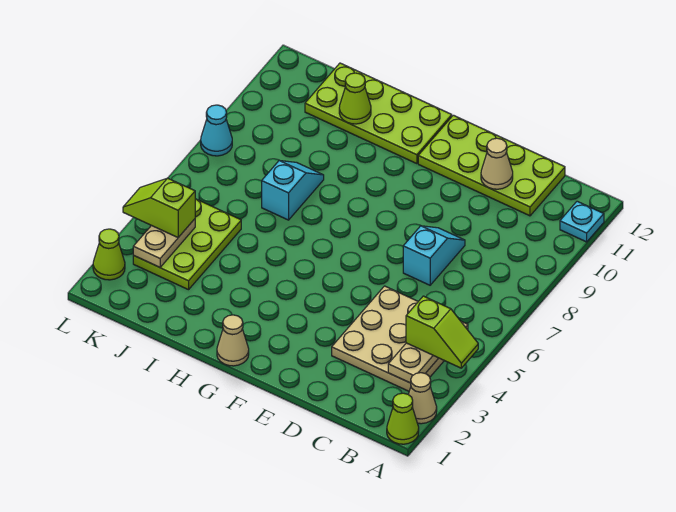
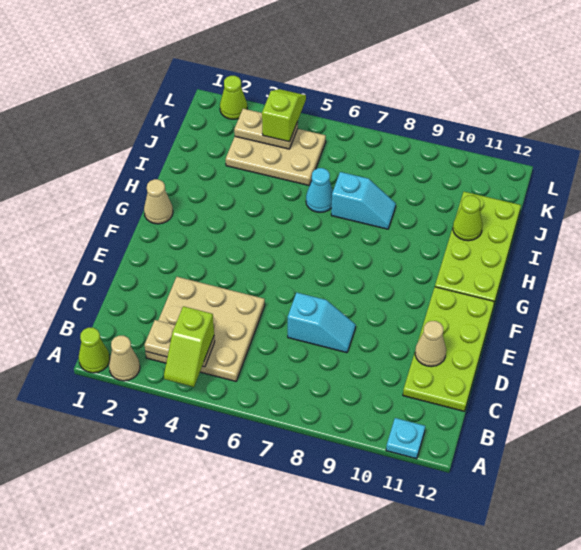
lime plate J3:K5 level 1 -> tan plate J3:K5 level 1
cyan cone L8 level 1 -> cyan cone I6 level 1

